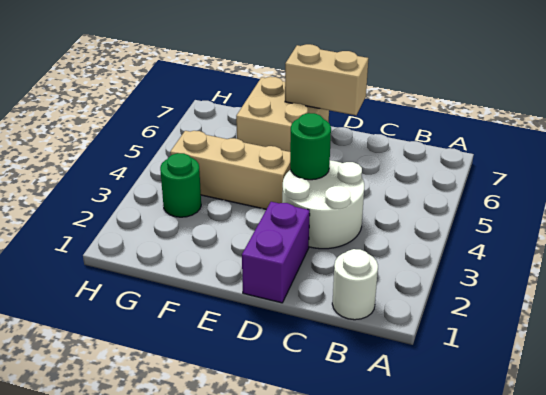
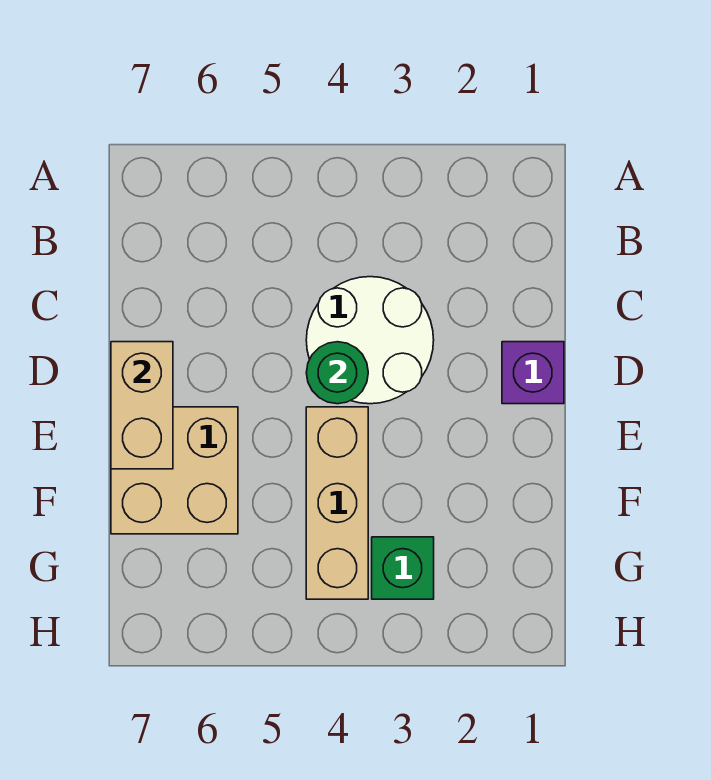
white round brick B1 level 1 -> none
purple brick D1:D2 level 1 -> purple brick D1 level 1
green round brick G3 level 1 -> green brick G3 level 1

